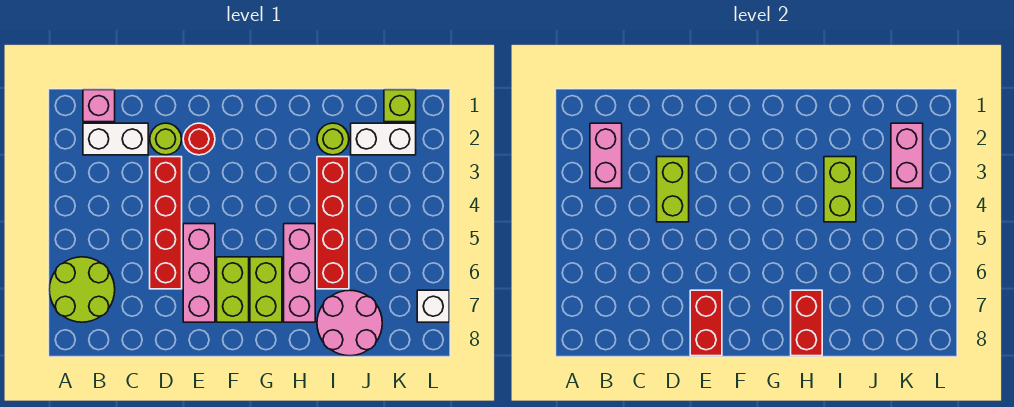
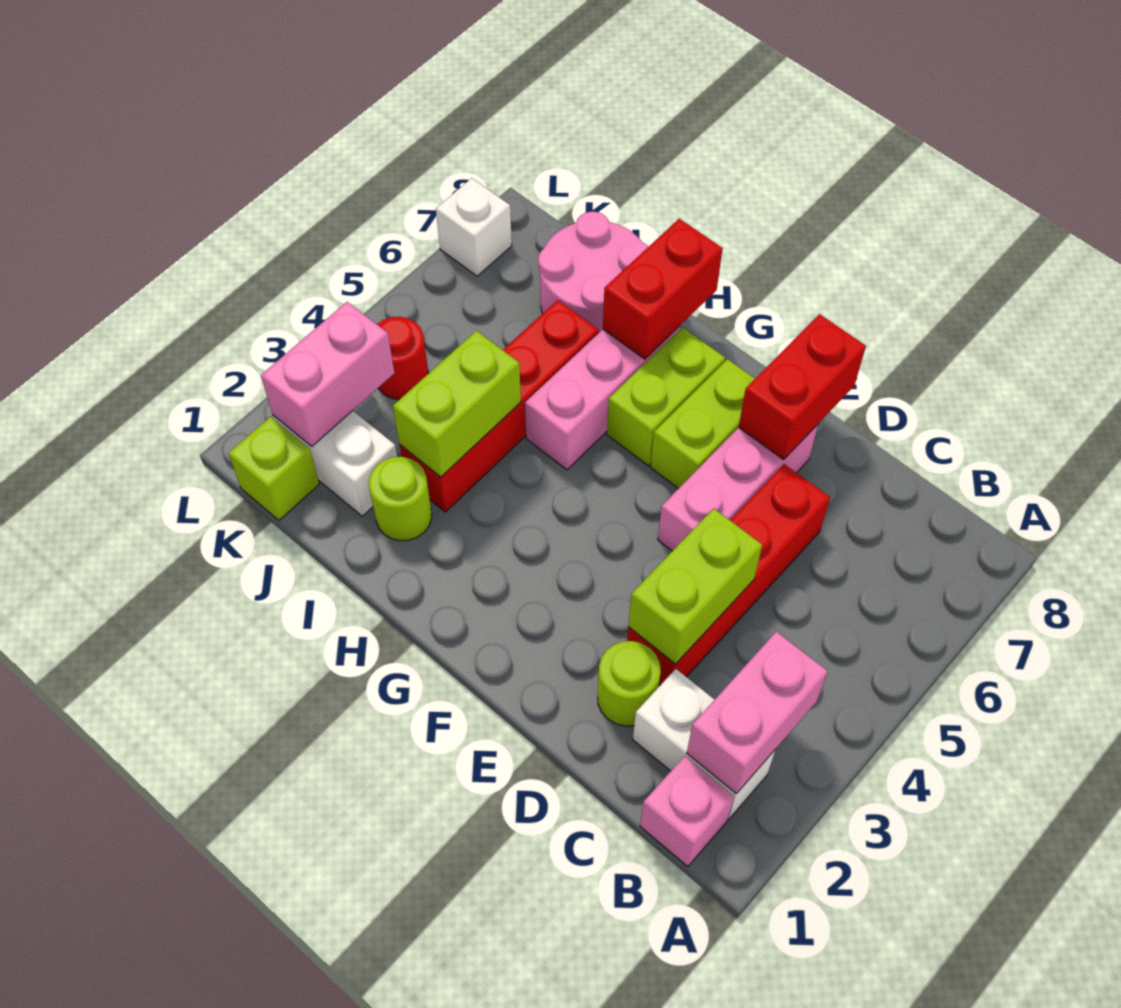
lime round brick A6:B7 level 1 -> none
red round brick E2 level 1 -> red round brick K4 level 1

